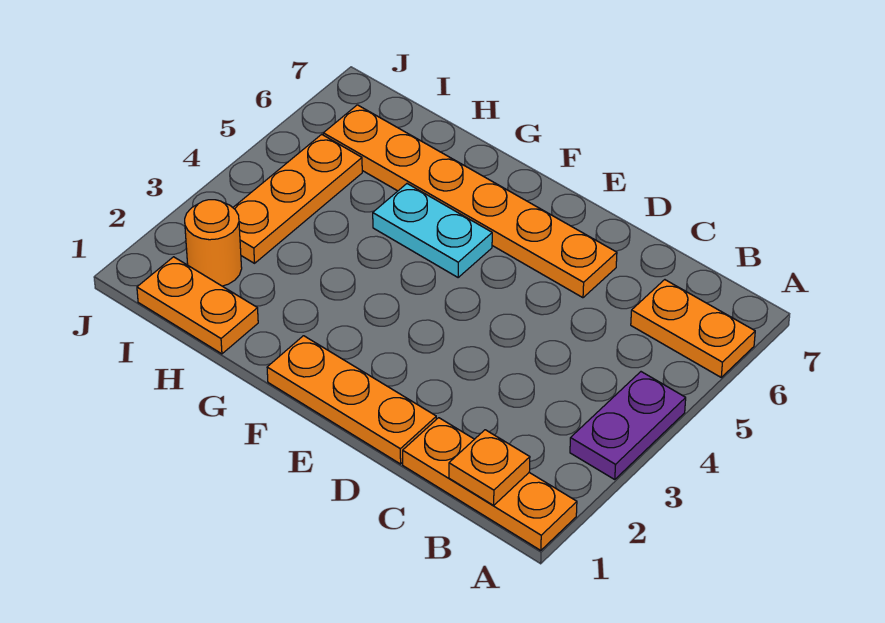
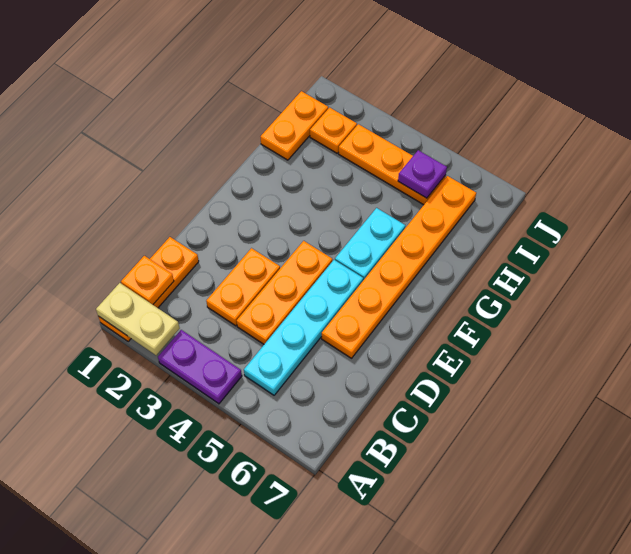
none -> tan plate A1:A2 level 2
orange plate A6:B6 level 1 -> orange plate C3:D3 level 1
none -> cyan plate B5:E5 level 1
orange plate D1:F1 level 1 -> orange plate C4:E4 level 1
orange round brick I2 level 1 -> orange plate I2 level 1
none -> purple plate I5 level 2

